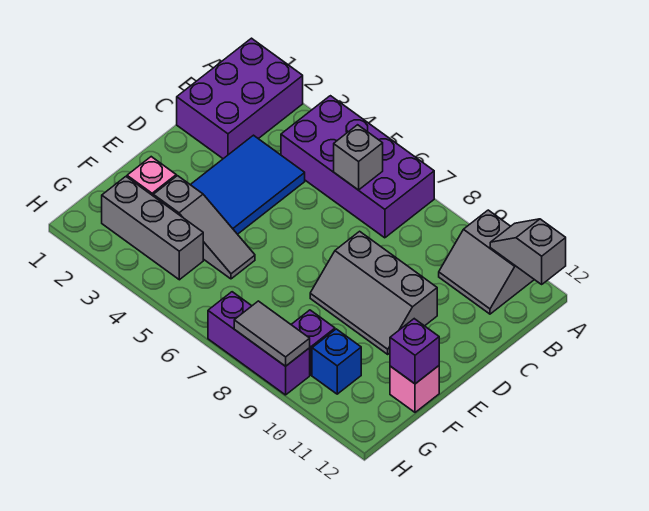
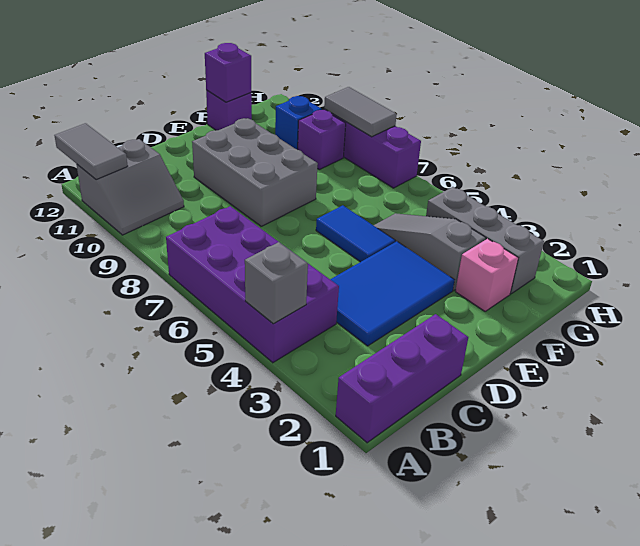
purple brick A1:C2 level 1 -> purple brick A1:C1 level 1
grey slope A10:B11 level 1 top A -> grey slope A10:B11 level 1 top 11
grey slope A11:A12 level 2 top 12 -> grey tile A11:A12 level 2
grey brick B6 level 2 -> grey brick A4 level 2
grey slope D8:E10 level 1 top D -> grey brick D8:E10 level 1
none -> blue tile E5:E6 level 1
pink brick F12 level 1 -> purple brick F12 level 1

